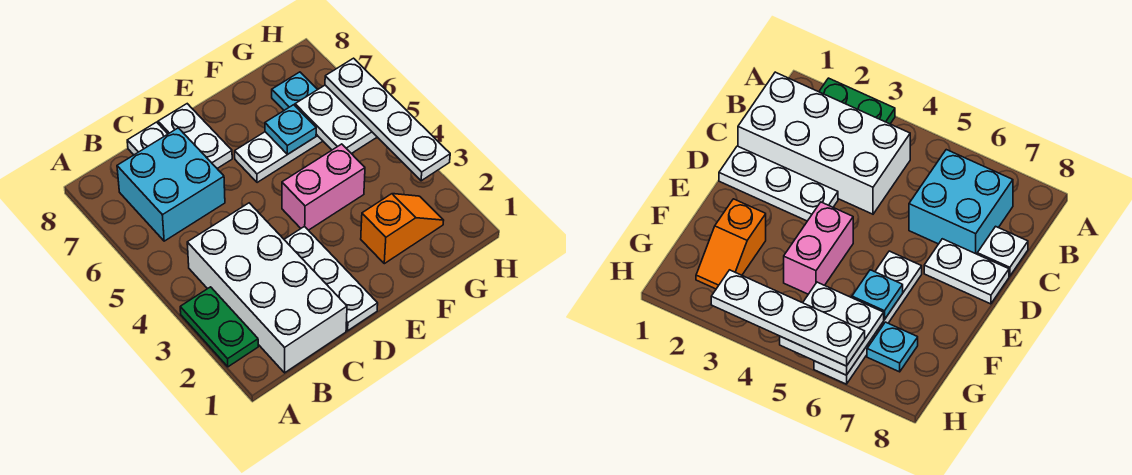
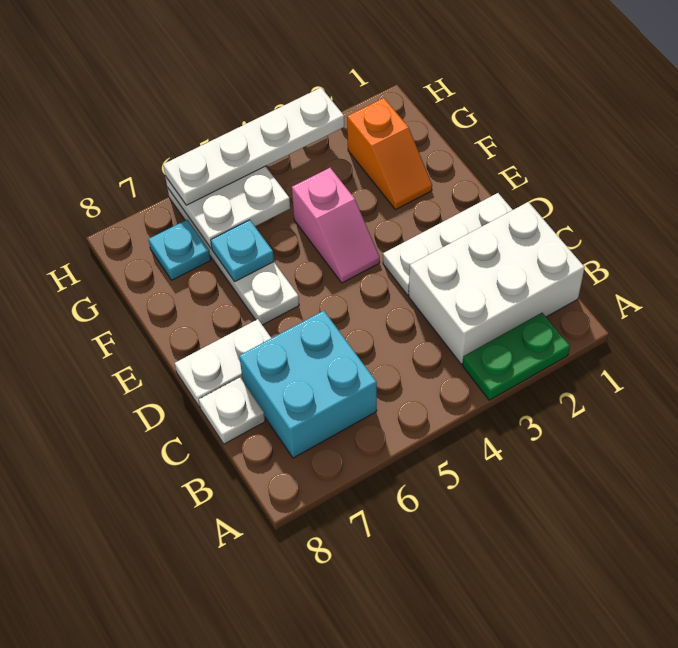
white brick B1:C4 level 1 -> white brick B1:C3 level 1
pink brick E4:F4 level 1 -> pink slope E4:F4 level 1 top F
orange slope F2:G2 level 1 top F -> orange slope F2:G2 level 1 top G

